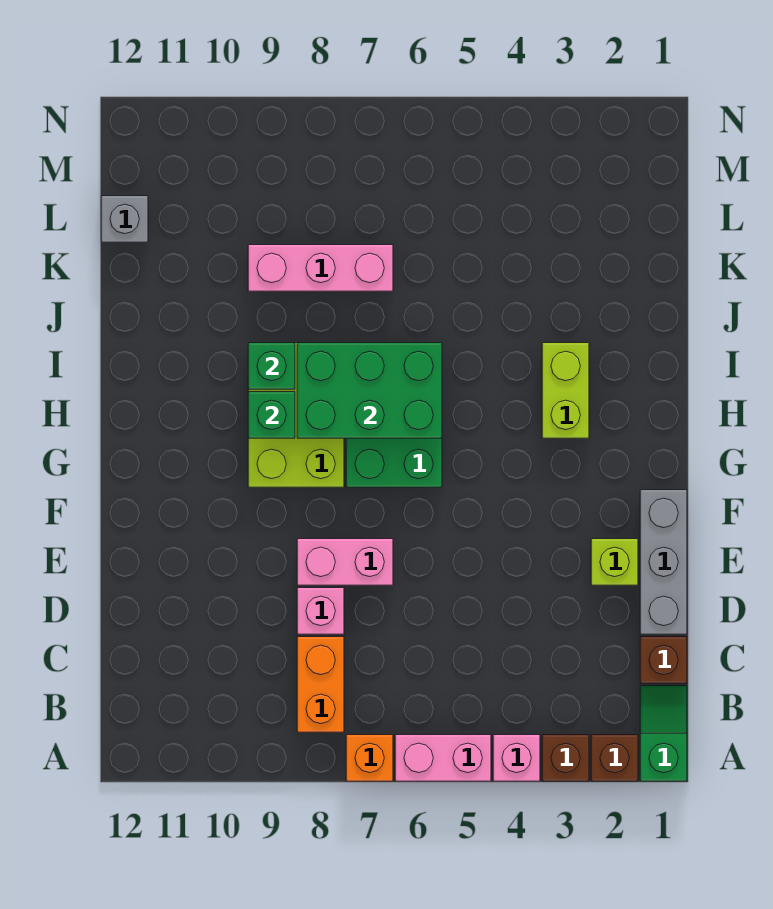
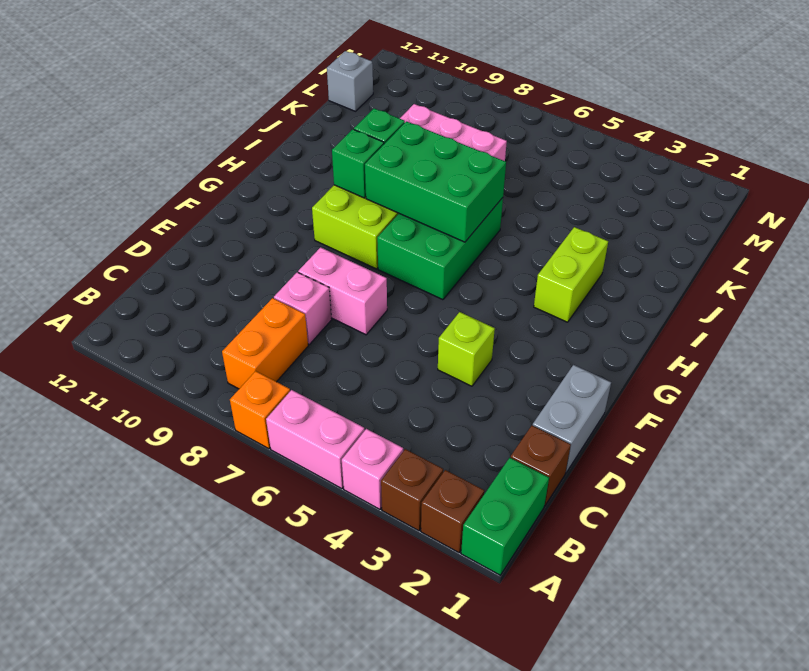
green slope A1:B1 level 1 top A -> green brick A1:B1 level 1
grey brick D1:F1 level 1 -> grey brick D1:E1 level 1
lime brick E2 level 1 -> lime brick E4 level 1

